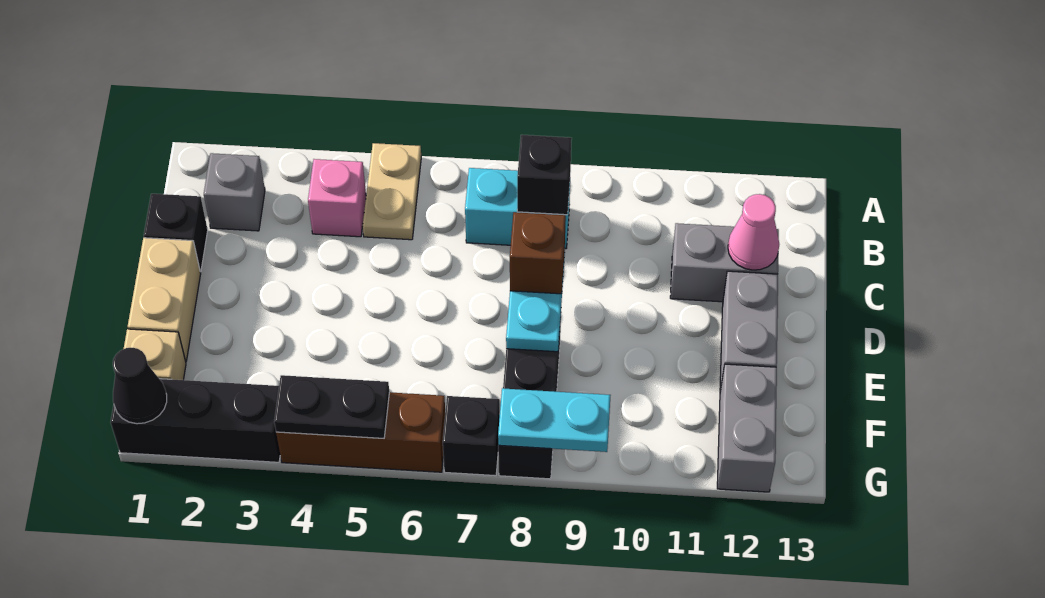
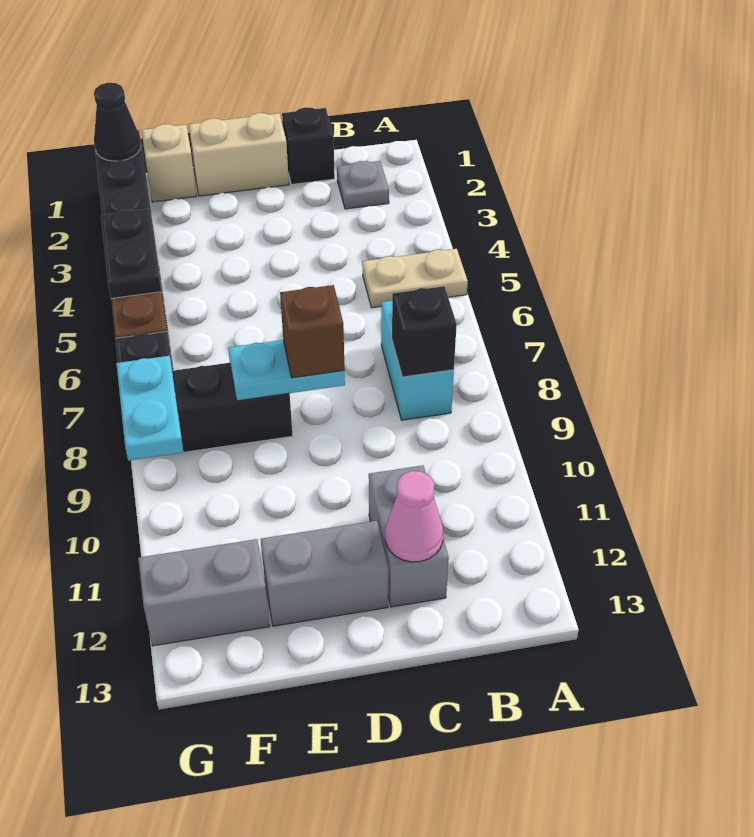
grey brick B2 level 1 -> grey plate B2 level 1
pink brick B4 level 1 -> none

